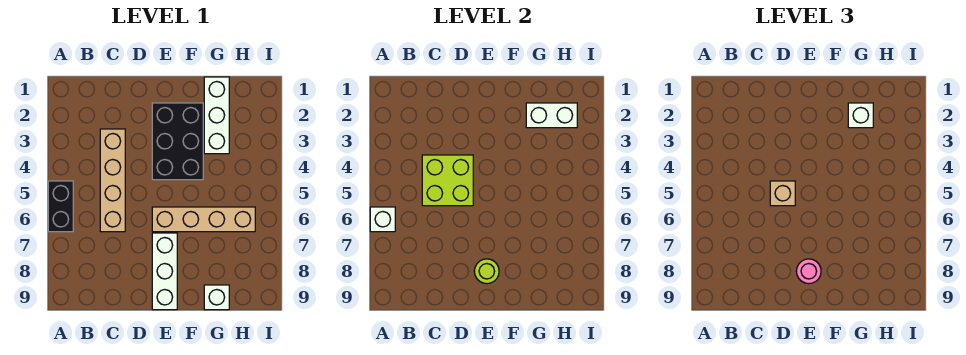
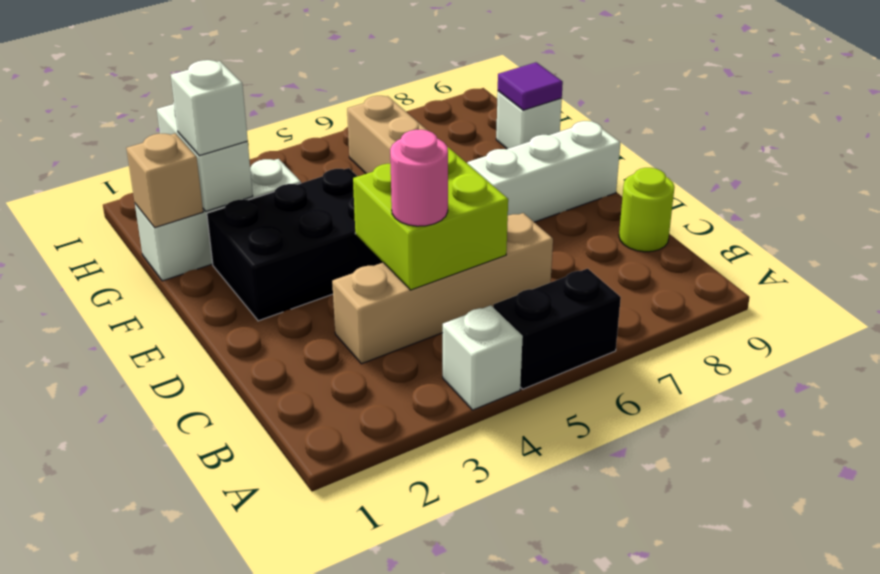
white brick A6 level 2 -> white brick A4 level 1
tan brick D5 level 3 -> tan brick G1 level 2
lime round brick E8 level 2 -> lime round brick C9 level 1
pink round brick E8 level 3 -> pink round brick C4 level 3
none -> purple tile G9 level 2

